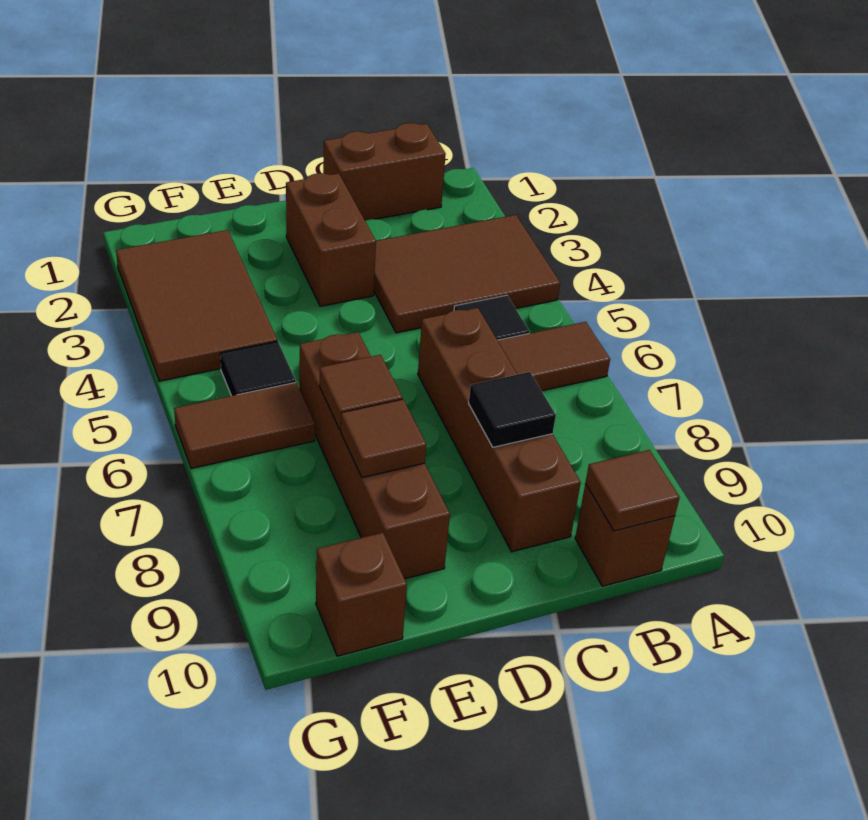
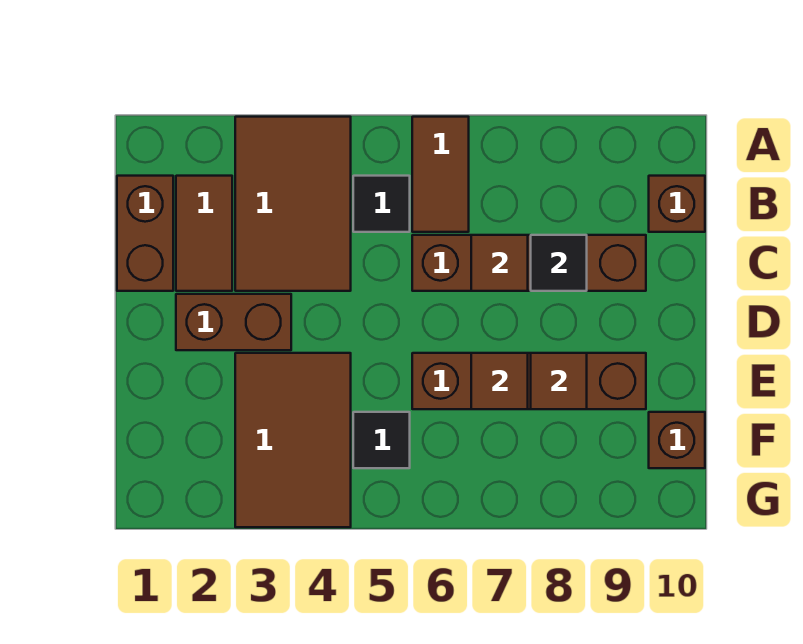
brown tile B10 level 2 -> brown tile C7 level 2
brown tile F2:G4 level 1 -> brown tile E3:G4 level 1
brown tile F6:G6 level 1 -> brown tile B2:C2 level 1

